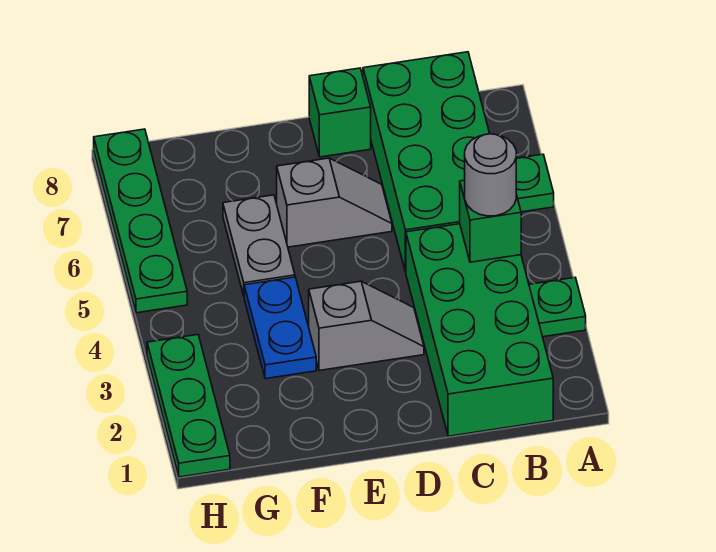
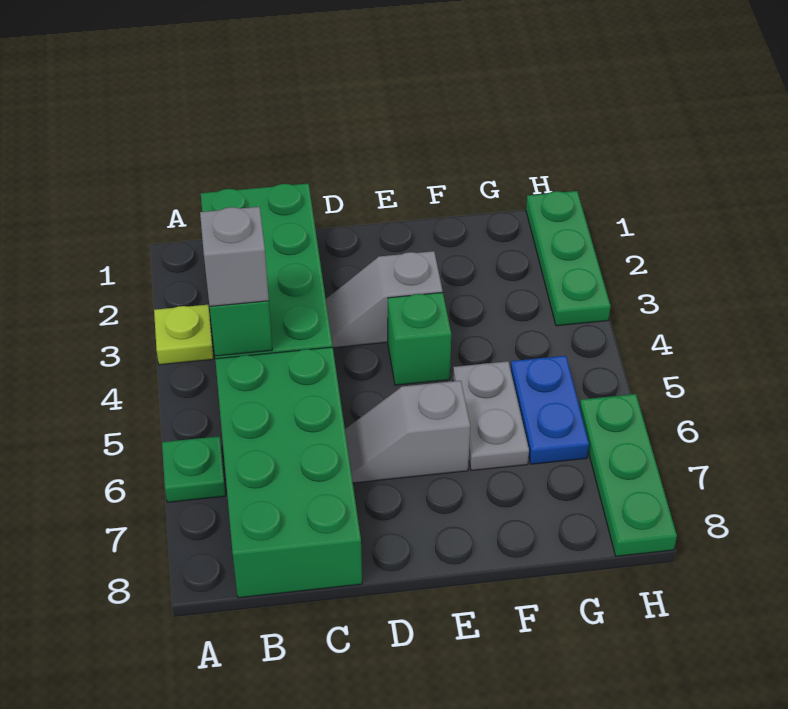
green plate A3 level 1 -> lime plate A3 level 1
grey round brick B4 level 3 -> grey brick B4 level 3
green brick D8 level 1 -> green brick E4 level 1
blue plate F3:F4 level 1 -> blue plate G5:G6 level 1
green plate H5:H8 level 1 -> green plate H6:H8 level 1

